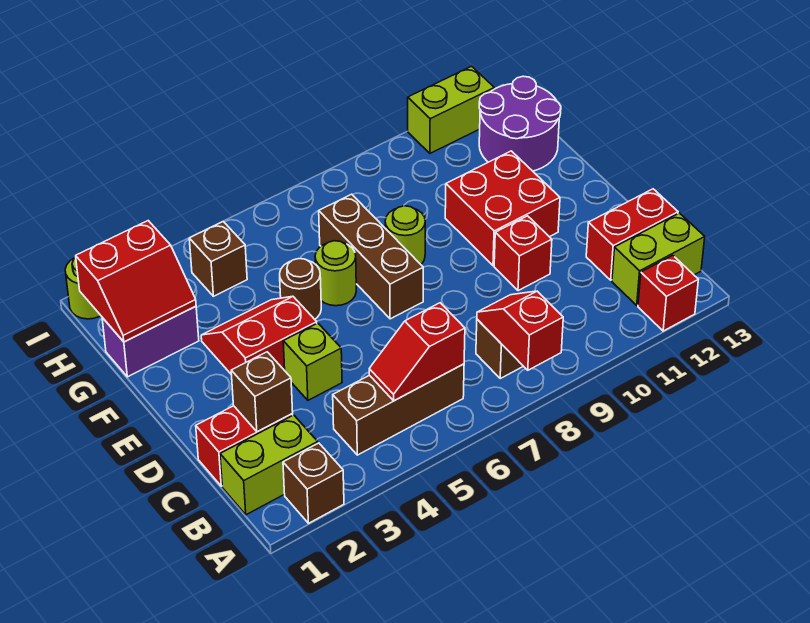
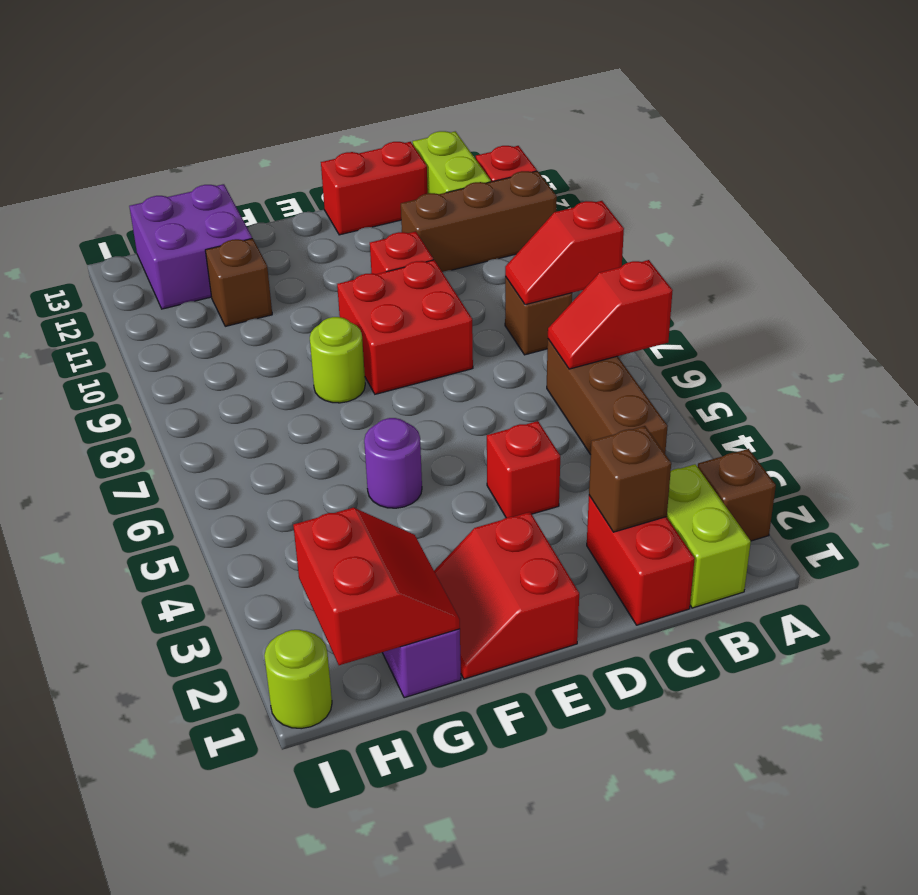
red slope B5:B6 level 2 top 6 -> red slope A6:B6 level 2 top A
red brick C12:C13 level 1 -> red brick C13:D13 level 1
lime brick D4 level 1 -> red brick D4 level 1
red slope E3:F4 level 1 top E -> red slope E1:F2 level 1 top E
brown brick E7:G7 level 1 -> brown brick A11:C11 level 1
red brick E10:F11 level 1 -> red brick D8:E9 level 1
brown round brick F5 level 1 -> purple round brick F5 level 1
lime round brick F6 level 1 -> none
purple round brick G12:H13 level 1 -> purple brick G12:H13 level 1
brown brick H4 level 1 -> brown brick G11 level 1
lime brick I11:I12 level 1 -> none

